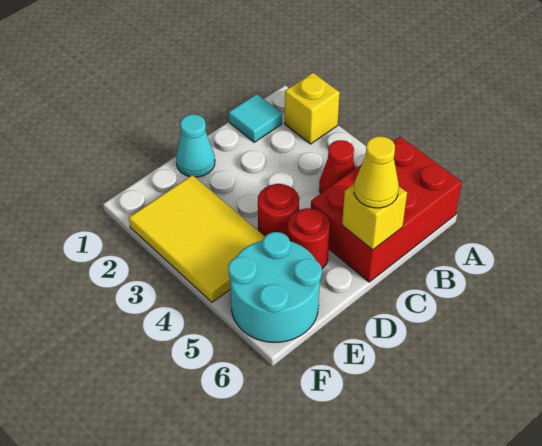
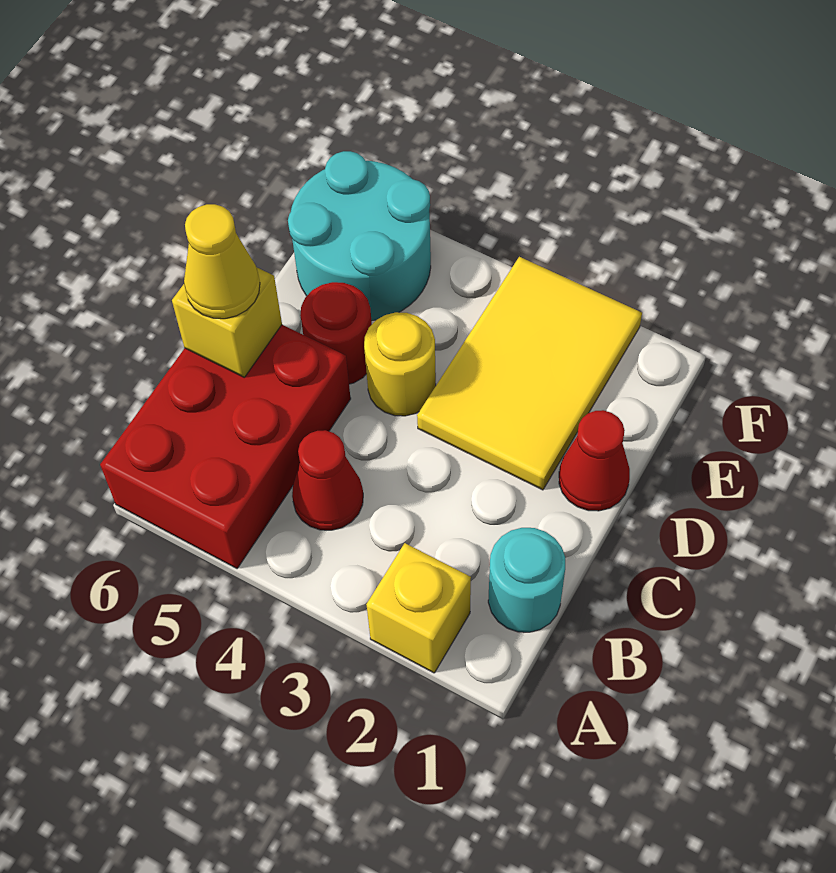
cyan tile B1 level 1 -> cyan round brick B1 level 1
cyan cone D1 level 1 -> red cone D1 level 1
red round brick D4 level 1 -> yellow round brick D4 level 1
yellow tile E2:F4 level 1 -> yellow tile D2:F3 level 1

